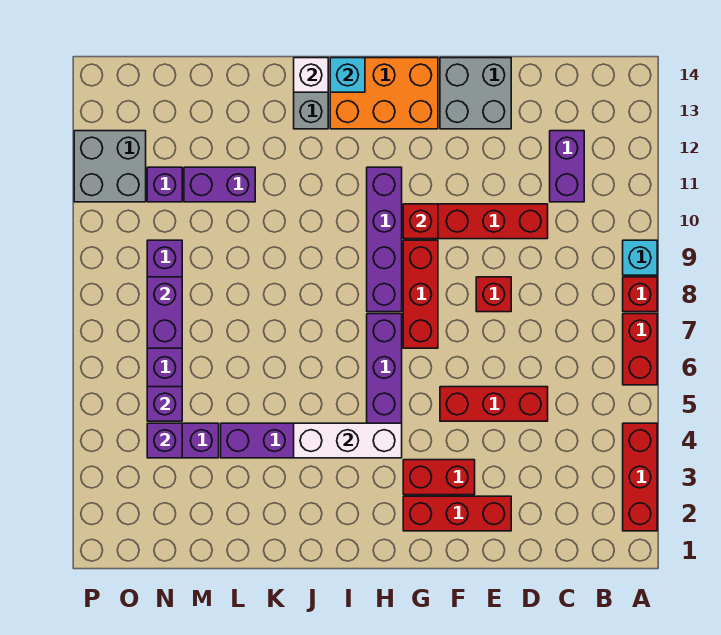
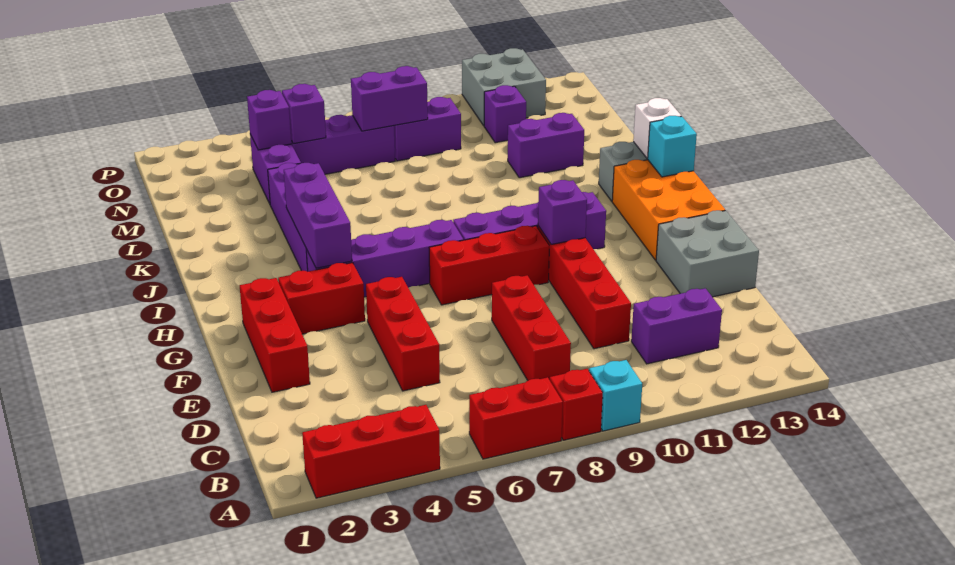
red brick E8 level 1 -> red brick C8:E8 level 1
red brick F3:G3 level 1 -> red brick G3:G4 level 1
red brick G10 level 2 -> purple brick G10 level 2
white brick H4:J4 level 2 -> purple brick H4:J4 level 2
purple brick L11:M11 level 1 -> purple brick L11:L12 level 1

